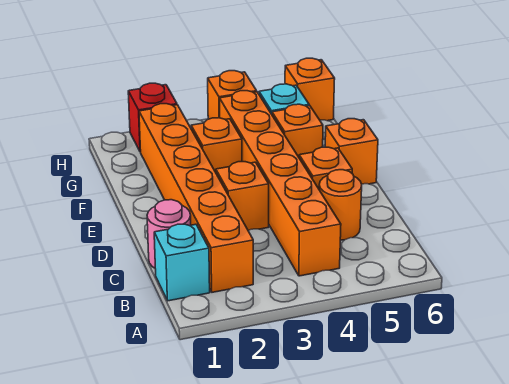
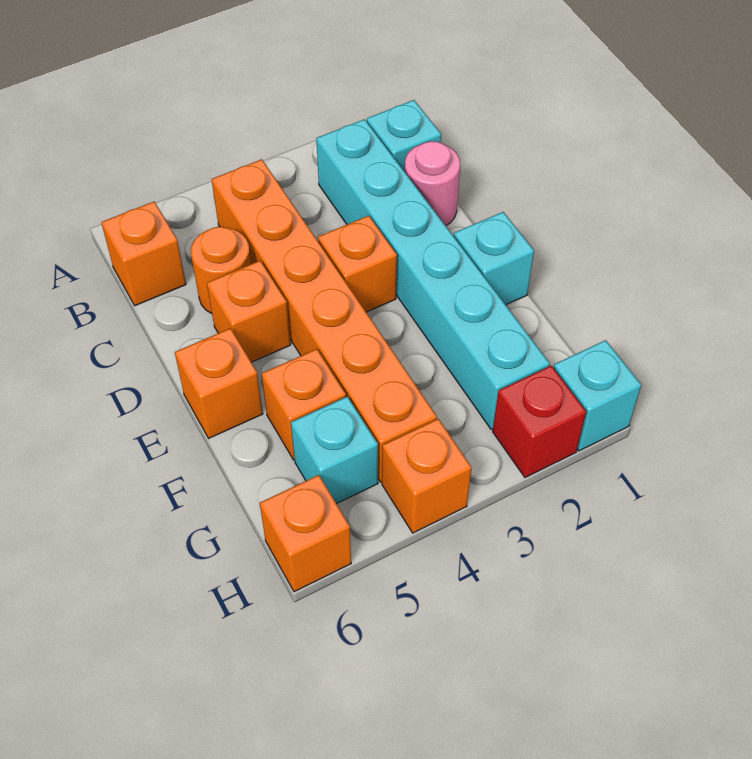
orange brick B2:G2 level 1 -> cyan brick B2:G2 level 1
none -> cyan brick E1 level 1
orange brick F3 level 1 -> orange brick B6 level 1
none -> cyan brick H1 level 1

